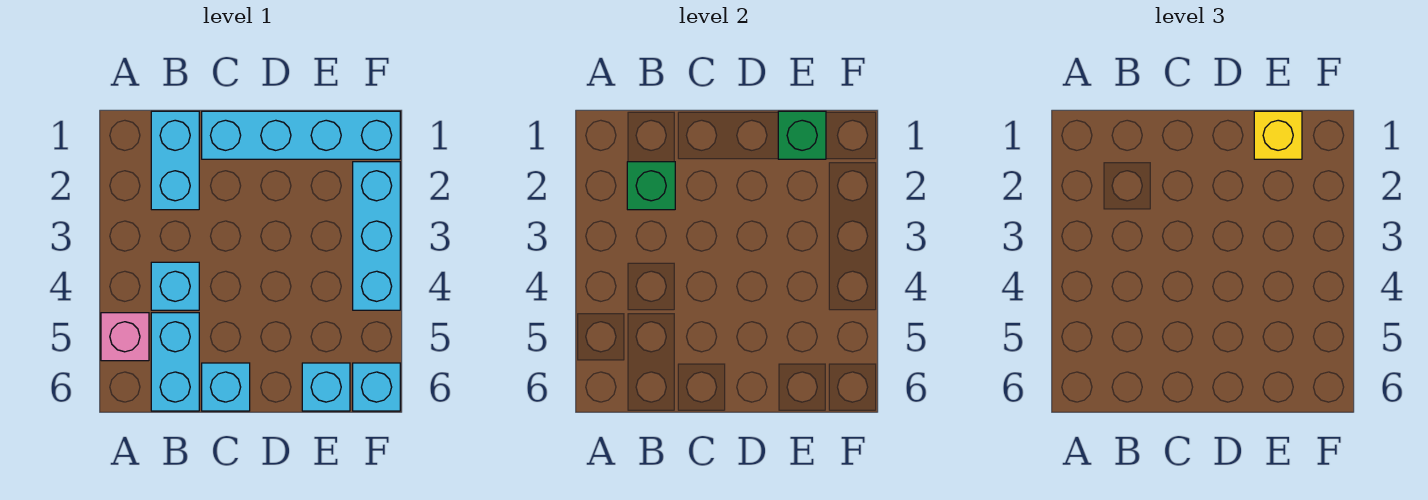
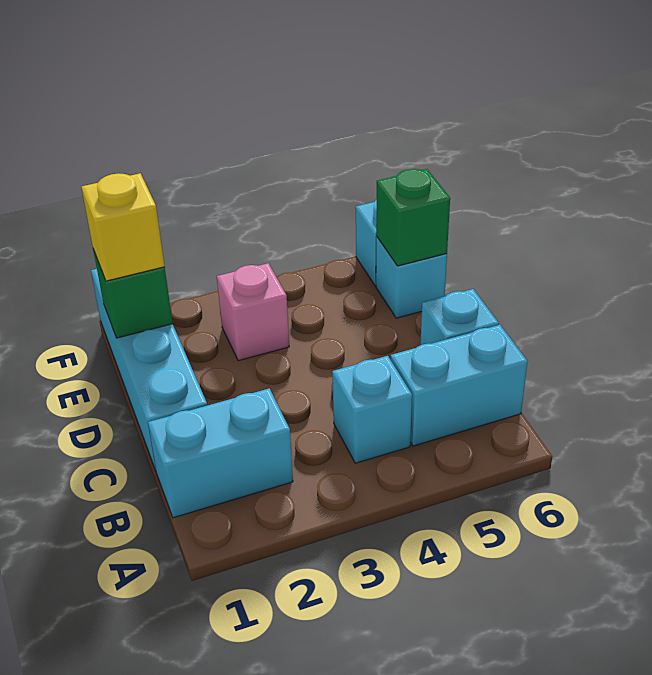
pink brick A5 level 1 -> pink brick E3 level 1
green brick B2 level 2 -> green brick E6 level 2
cyan brick F2:F4 level 1 -> none

